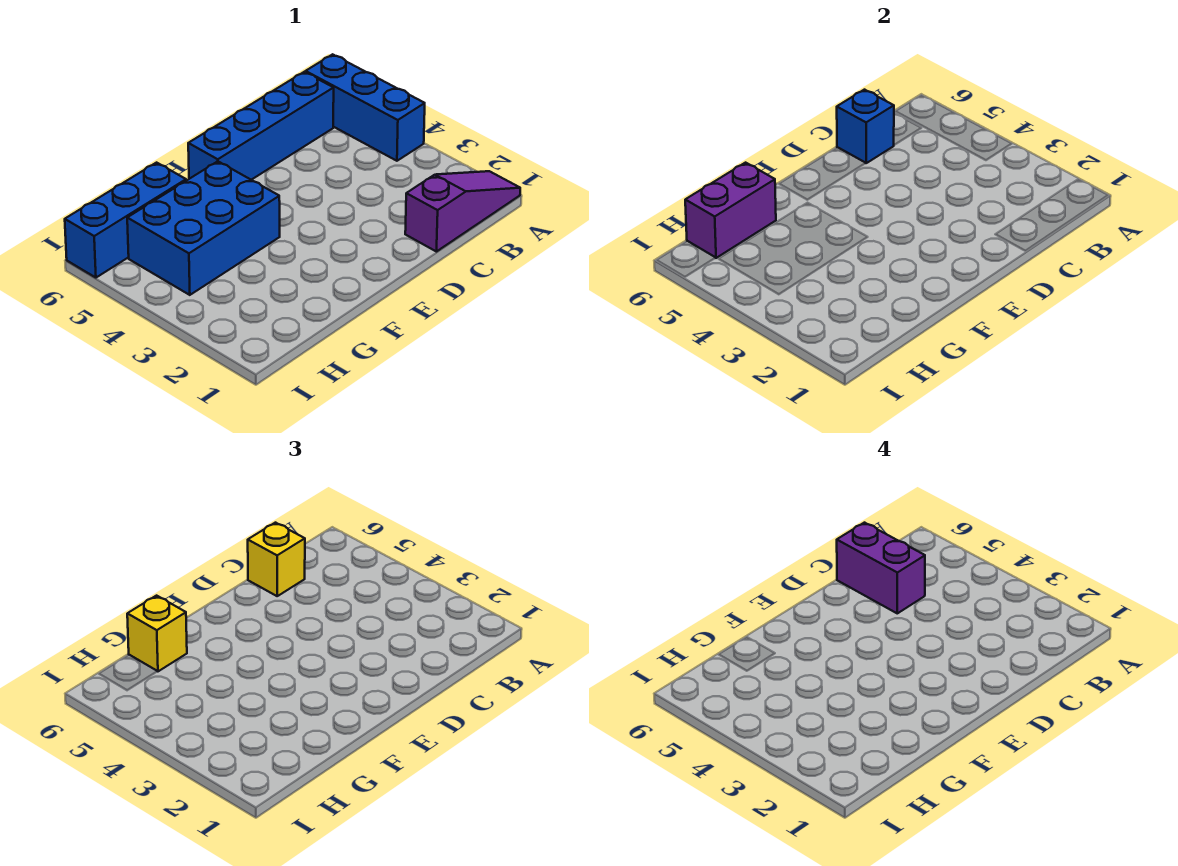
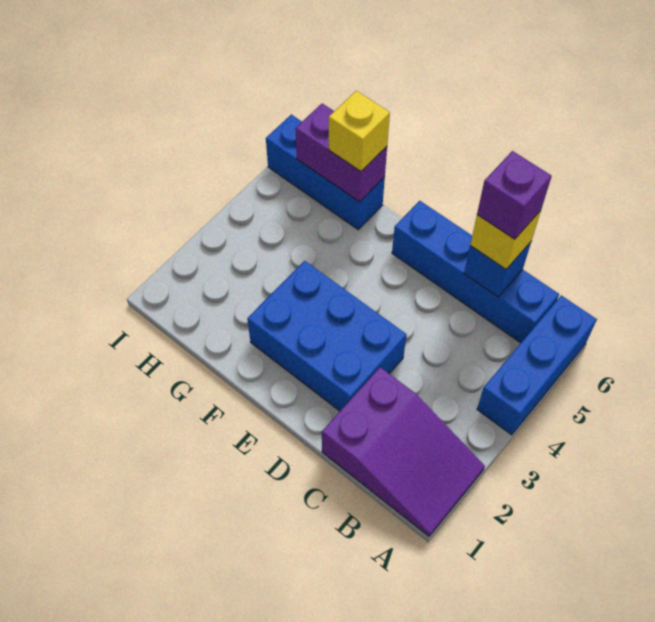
purple slope A1:C1 level 1 top C -> purple slope A1:C2 level 1 top C
purple brick C5:C6 level 4 -> purple brick C6 level 4
blue brick F4:H5 level 1 -> blue brick D2:F3 level 1

